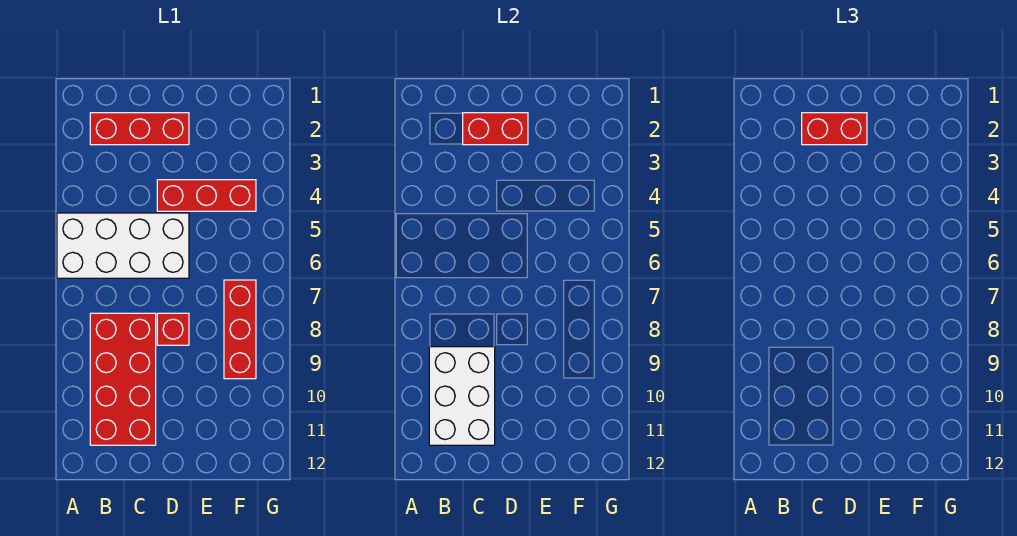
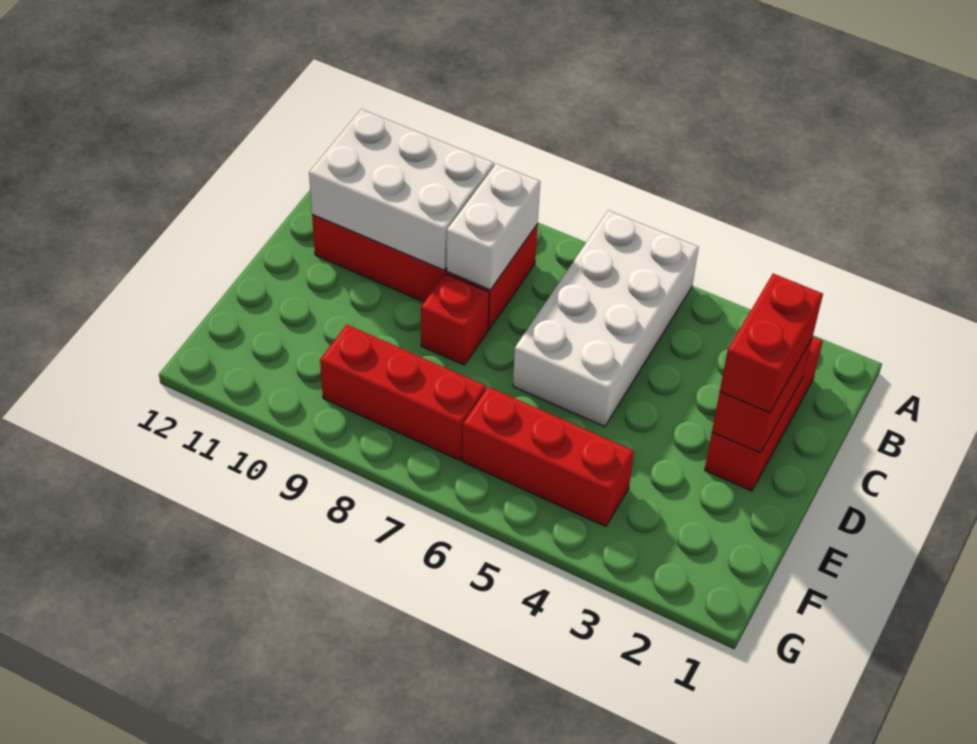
none -> white brick B8:C8 level 2
red brick D4:F4 level 1 -> red brick F4:F6 level 1

